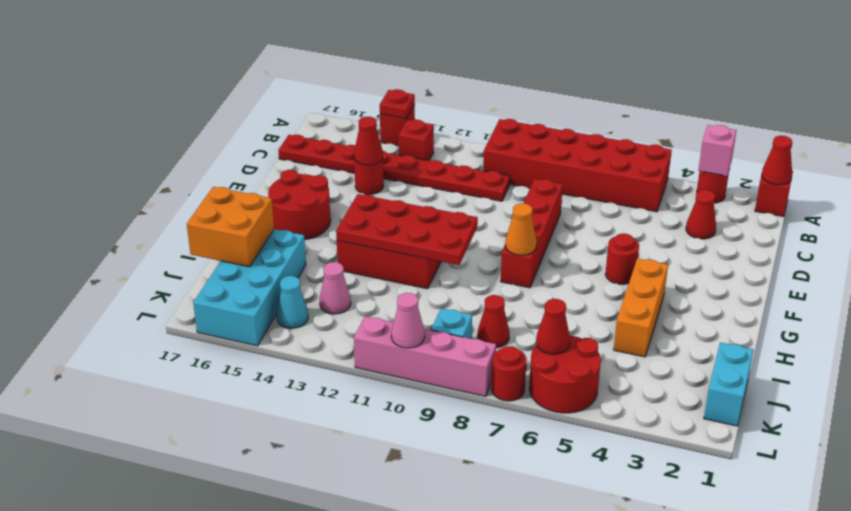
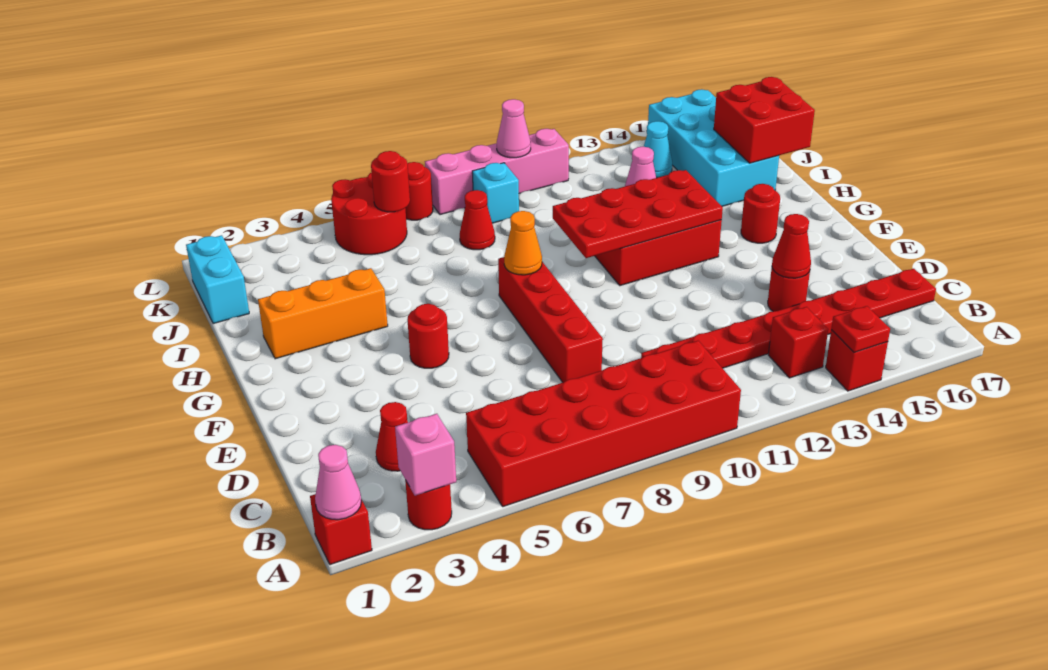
red cone A1 level 2 -> pink cone A1 level 2
red round brick F15:G16 level 1 -> red round brick G15 level 1
orange brick G4:I4 level 1 -> orange brick H2:H4 level 1
orange brick I16:J17 level 2 -> red brick I16:J17 level 2
red cone K6 level 2 -> red round brick K6 level 2

